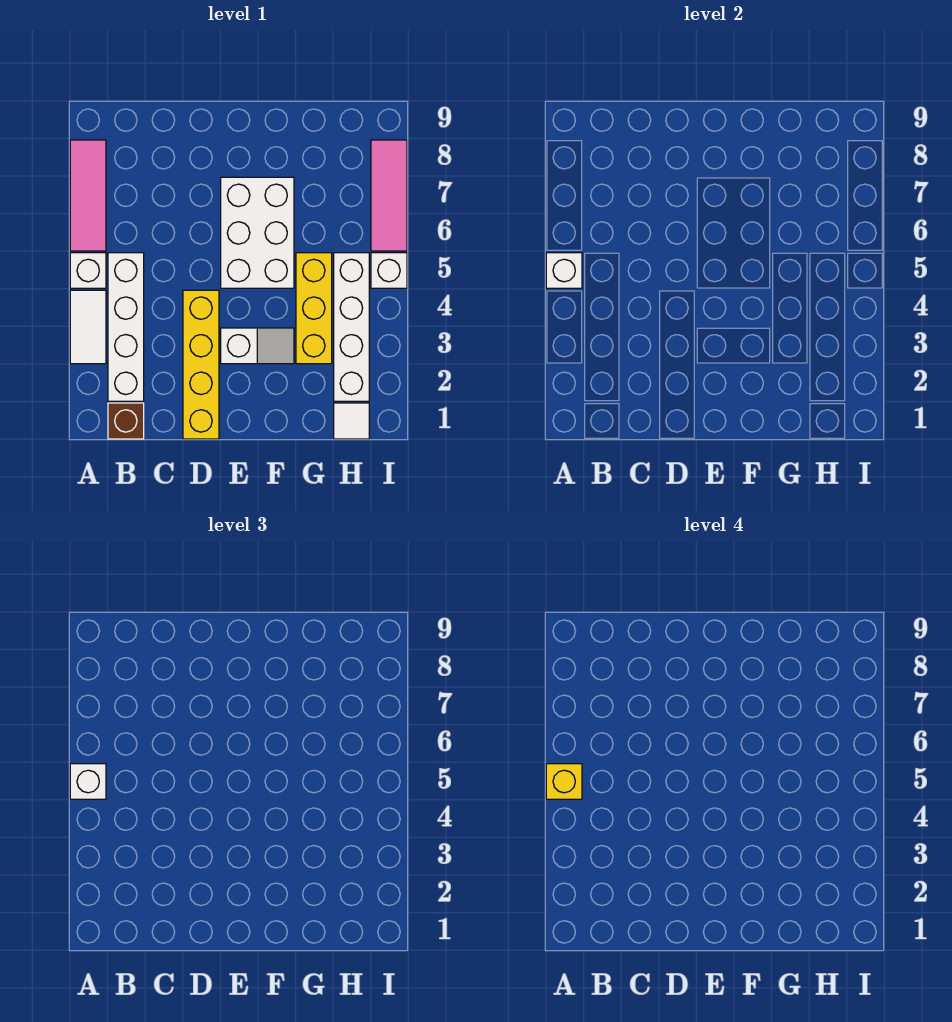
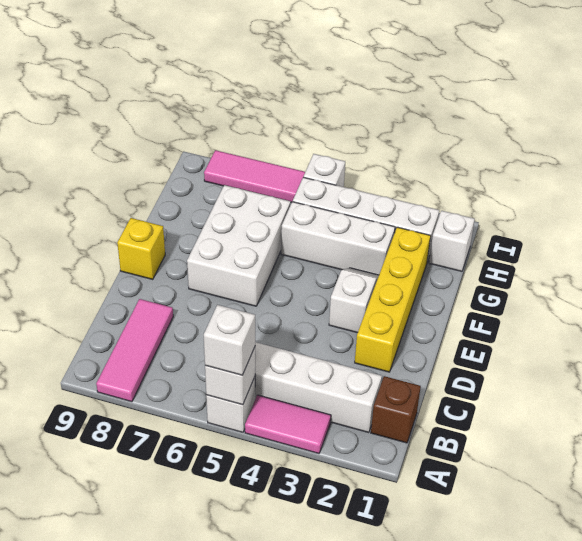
white tile A3:A4 level 1 -> pink tile A3:A4 level 1
yellow brick A5 level 4 -> yellow brick E9 level 1
pink tile A6:A8 level 1 -> pink tile A8:C8 level 1
yellow brick D1:D4 level 1 -> yellow brick D2:G2 level 1
white brick E5:F7 level 1 -> white brick E6:G7 level 1
yellow brick G3:G5 level 1 -> white brick G3:G5 level 1
white tile H1 level 1 -> white brick H1 level 1

